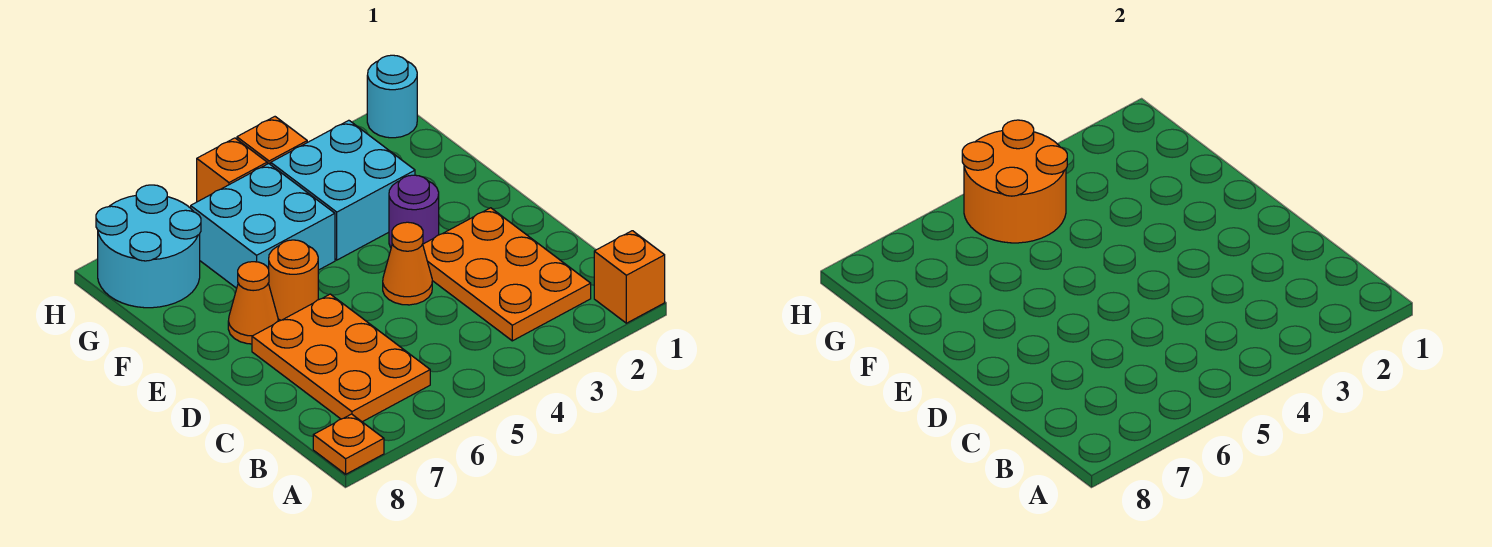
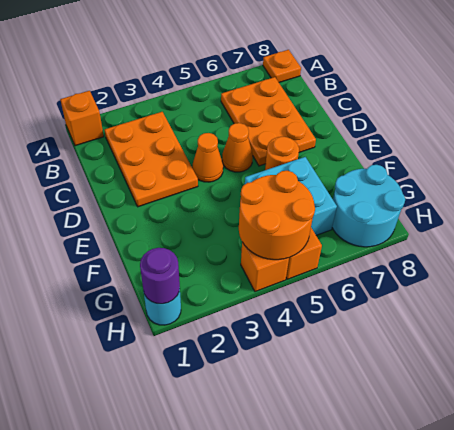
purple round brick E3 level 1 -> purple round brick H1 level 2
orange cone E7 level 1 -> orange cone D5 level 1
cyan brick F3:G4 level 1 -> none

